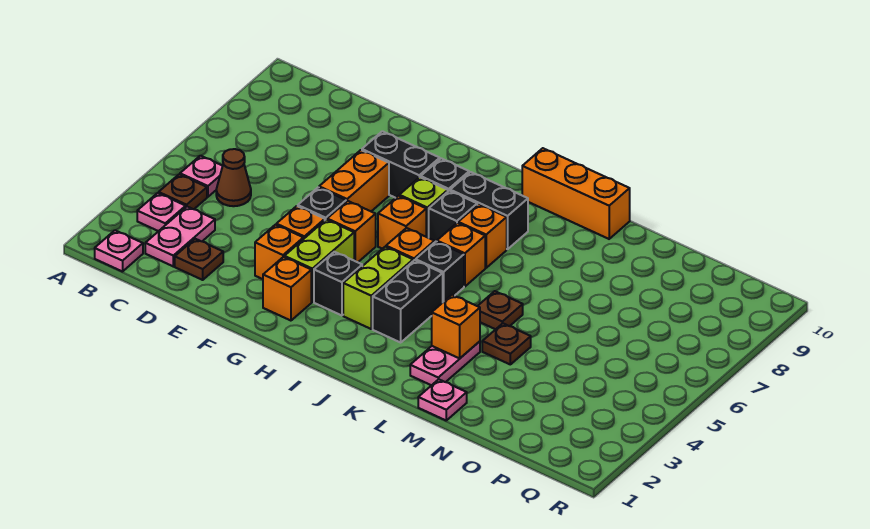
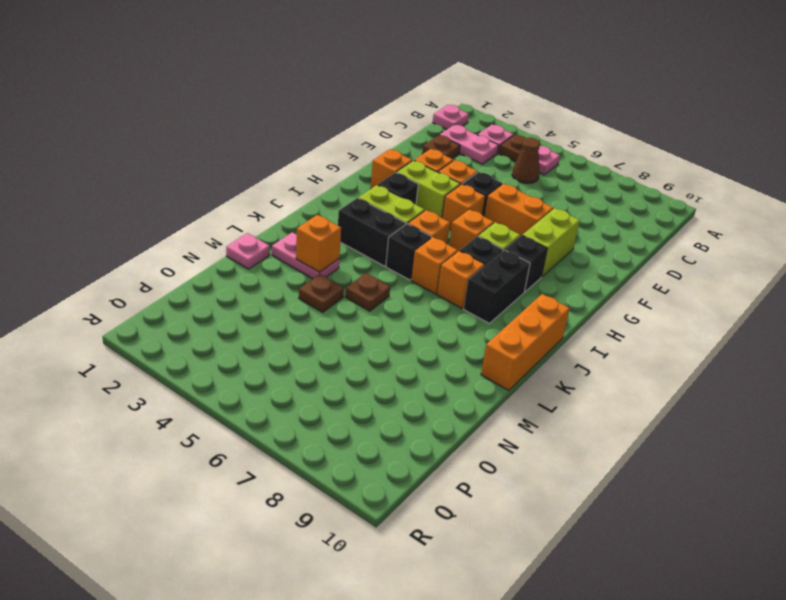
black brick F8:G8 level 1 -> lime brick F8:G8 level 1

